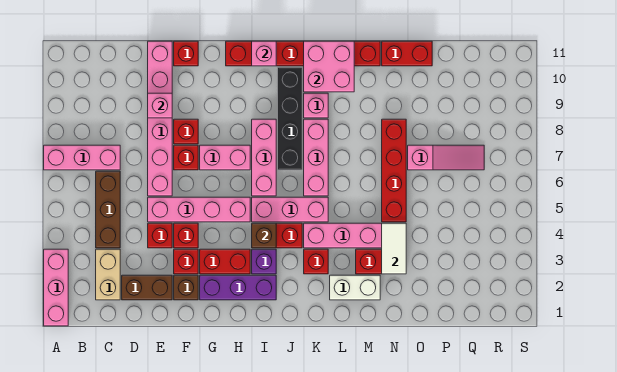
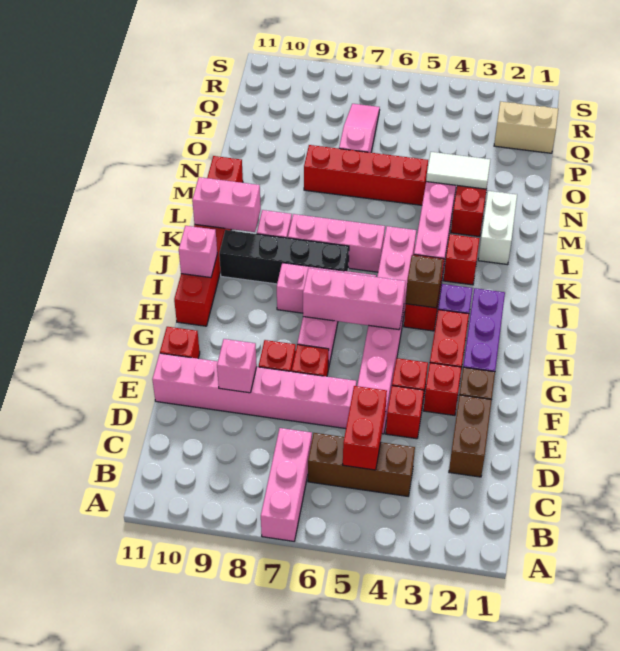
pink brick A1:A3 level 1 -> pink brick H5:H7 level 2
tan brick C2:C3 level 1 -> tan brick Q1:Q2 level 1
pink brick K10:L11 level 2 -> pink brick K10:K11 level 2
red brick N11:O11 level 1 -> red brick C5:D5 level 2

